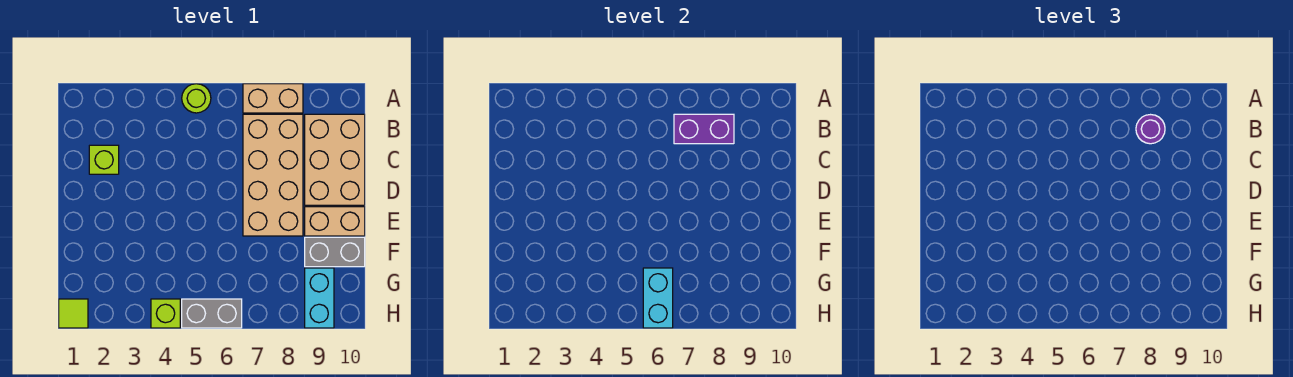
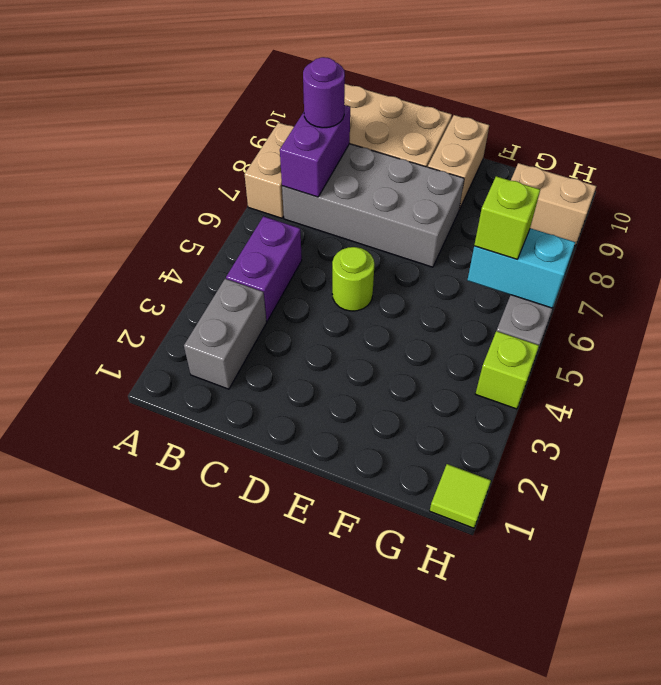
lime round brick A5 level 1 -> lime round brick D5 level 1
none -> purple brick B4:B5 level 1
tan brick B7:E8 level 1 -> grey brick B7:E8 level 1
lime brick C2 level 1 -> lime brick G6 level 3
grey brick F9:F10 level 1 -> grey brick B2:B3 level 1
cyan brick G9:H9 level 1 -> tan brick G9:H9 level 1

